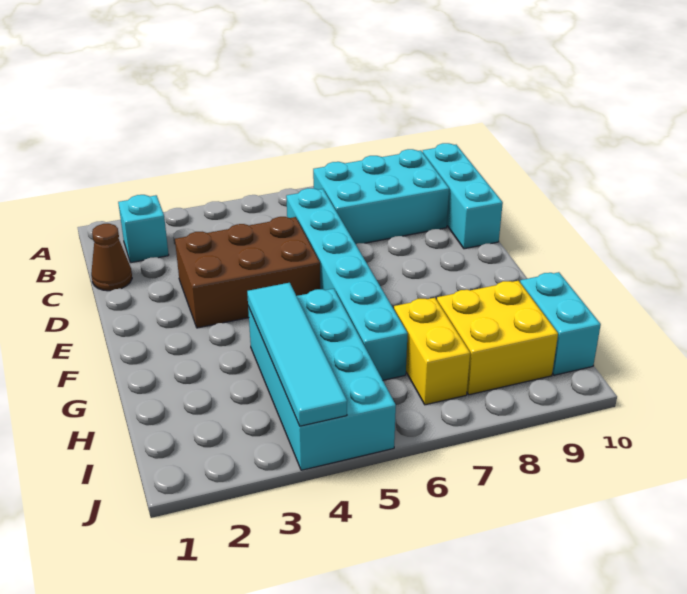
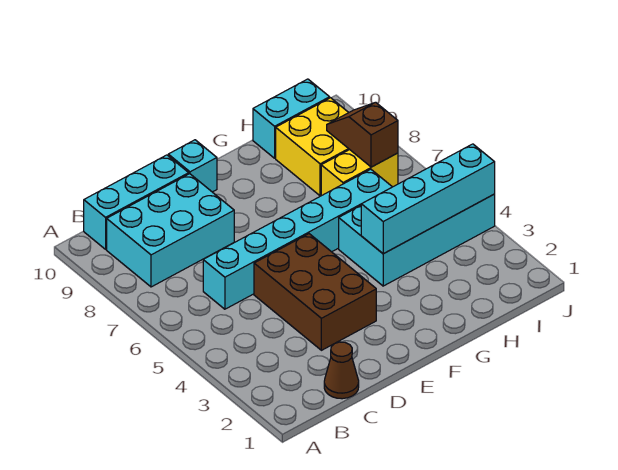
cyan brick B2 level 1 -> cyan brick E10 level 1
cyan brick B7:C9 level 1 -> cyan brick B8:D9 level 1
cyan tile G4:J4 level 2 -> cyan brick G4:J4 level 2
none -> brown slope I7:I8 level 2 top 7

